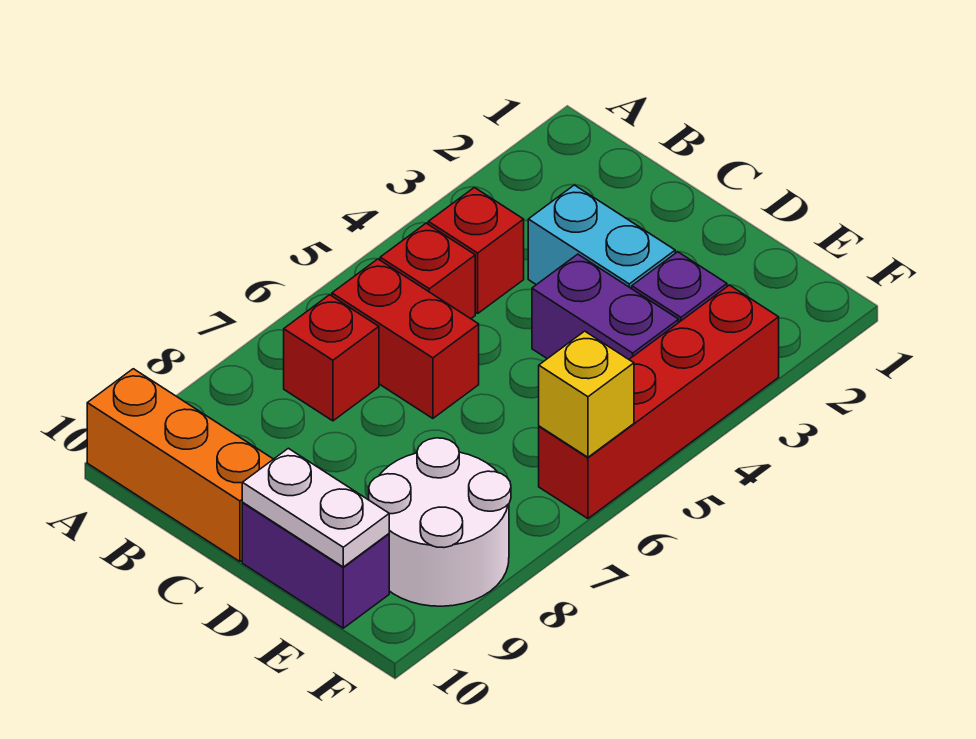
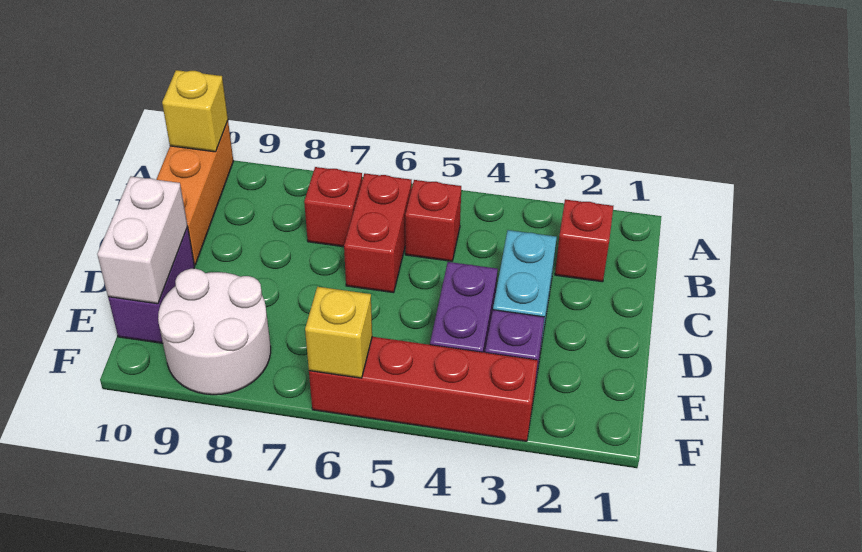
none -> yellow brick A10 level 2
red brick B4 level 1 -> red brick B2 level 1
white plate D10:E10 level 2 -> white brick D10:E10 level 2

